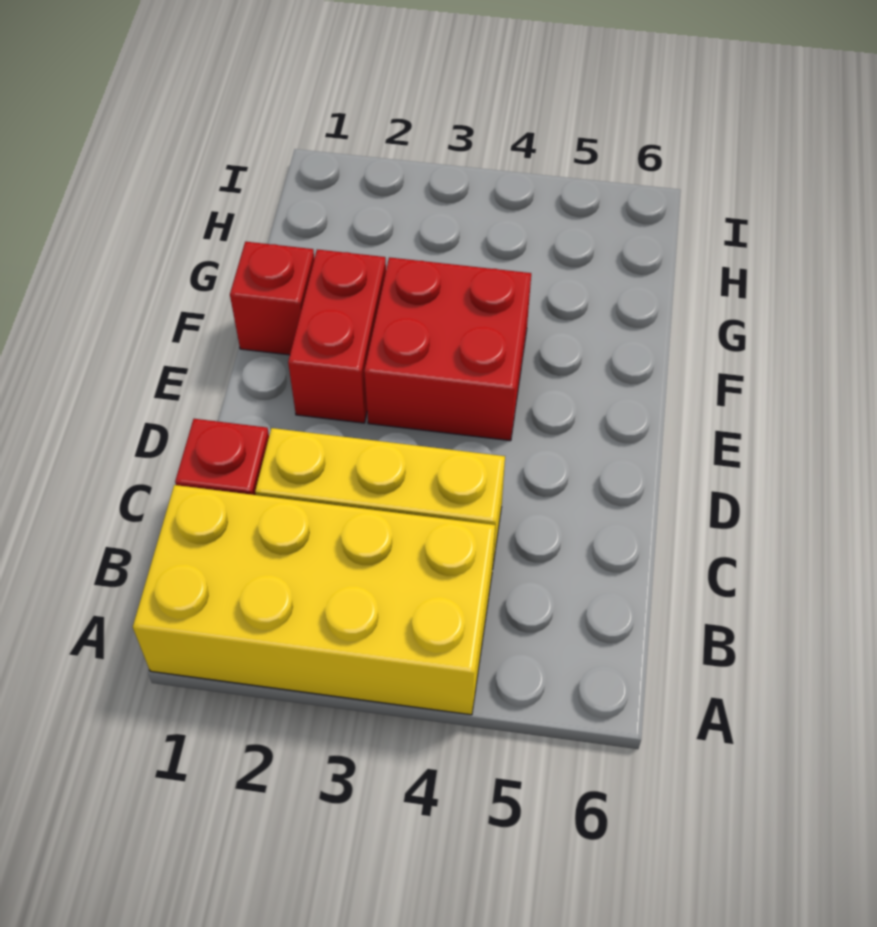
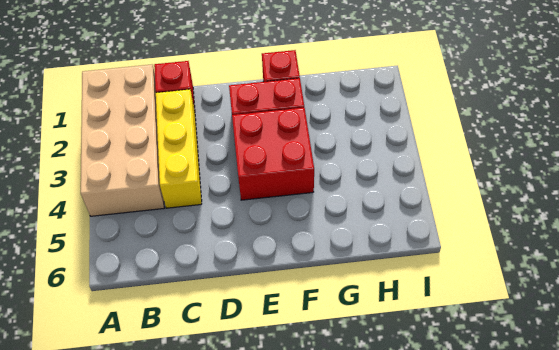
yellow brick A1:B4 level 1 -> tan brick A1:B4 level 1

